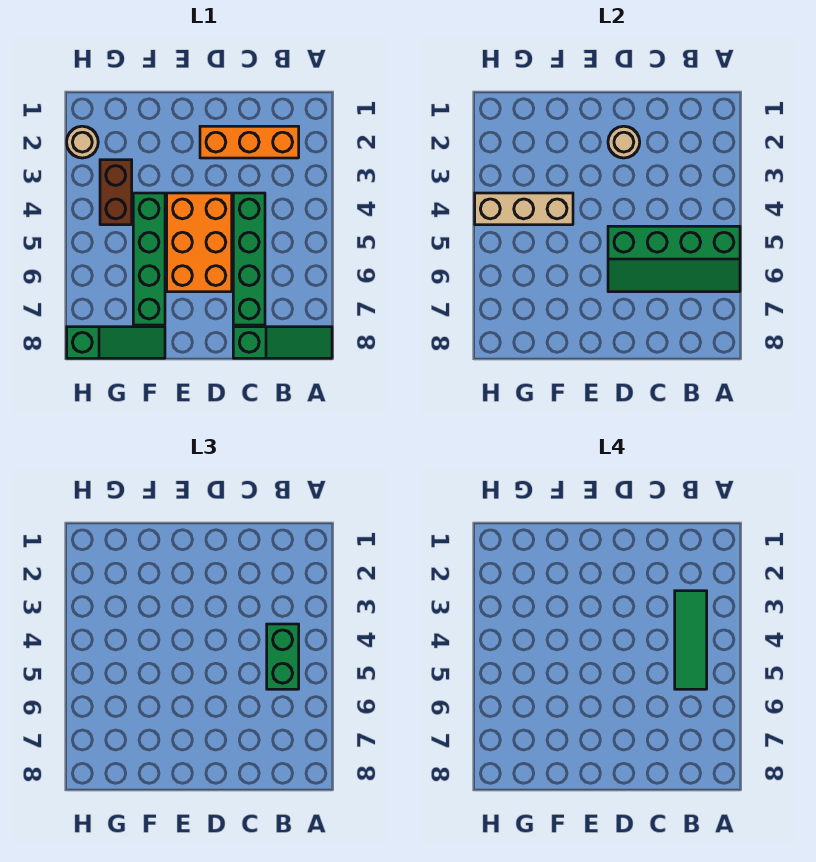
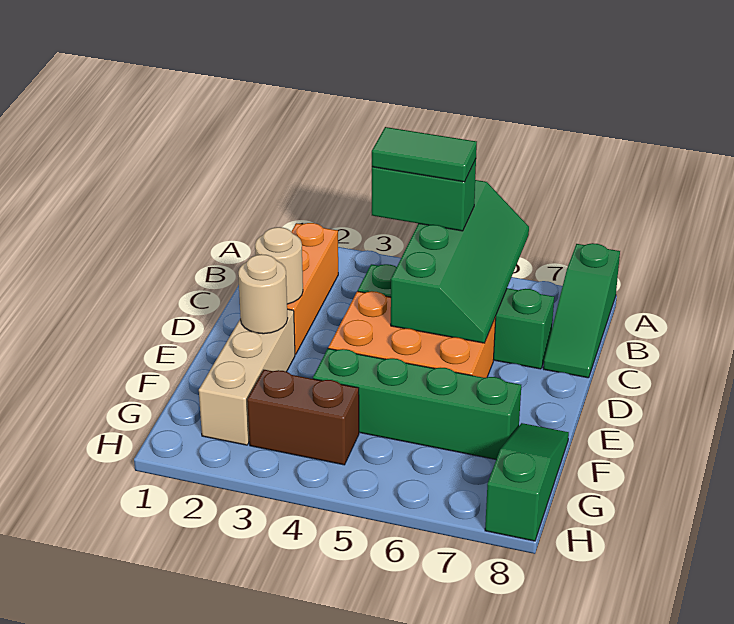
green slope A8:C8 level 1 top C -> green slope A8:C8 level 1 top A
green tile B3:B5 level 4 -> green tile B4:B5 level 4
tan brick F4:H4 level 2 -> tan brick E2:G2 level 1
tan round brick H2 level 1 -> tan round brick E2 level 2

